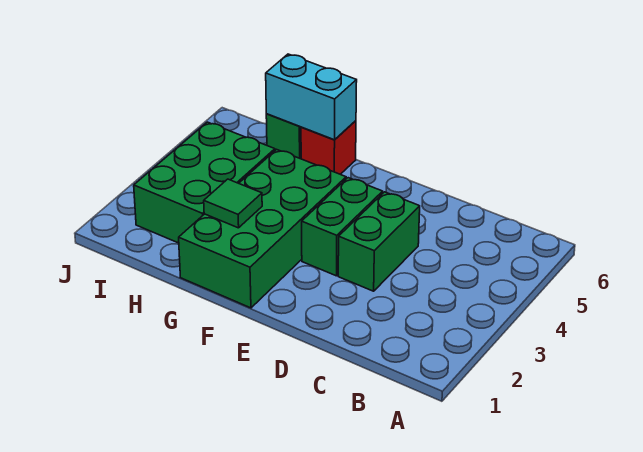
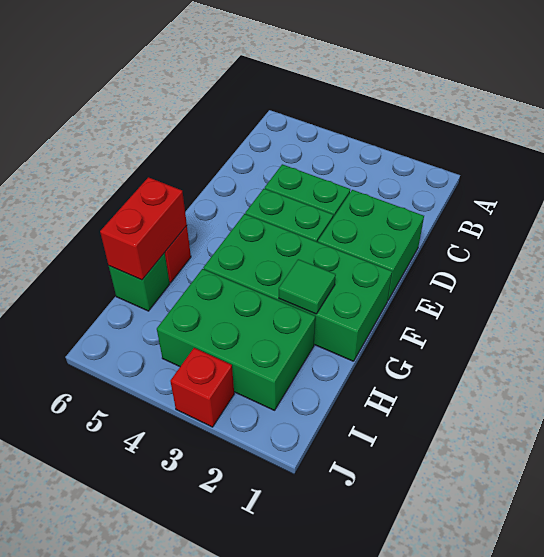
none -> green brick D1:E2 level 1
cyan brick G6:H6 level 2 -> red brick G6:H6 level 2
none -> red brick J3 level 1

